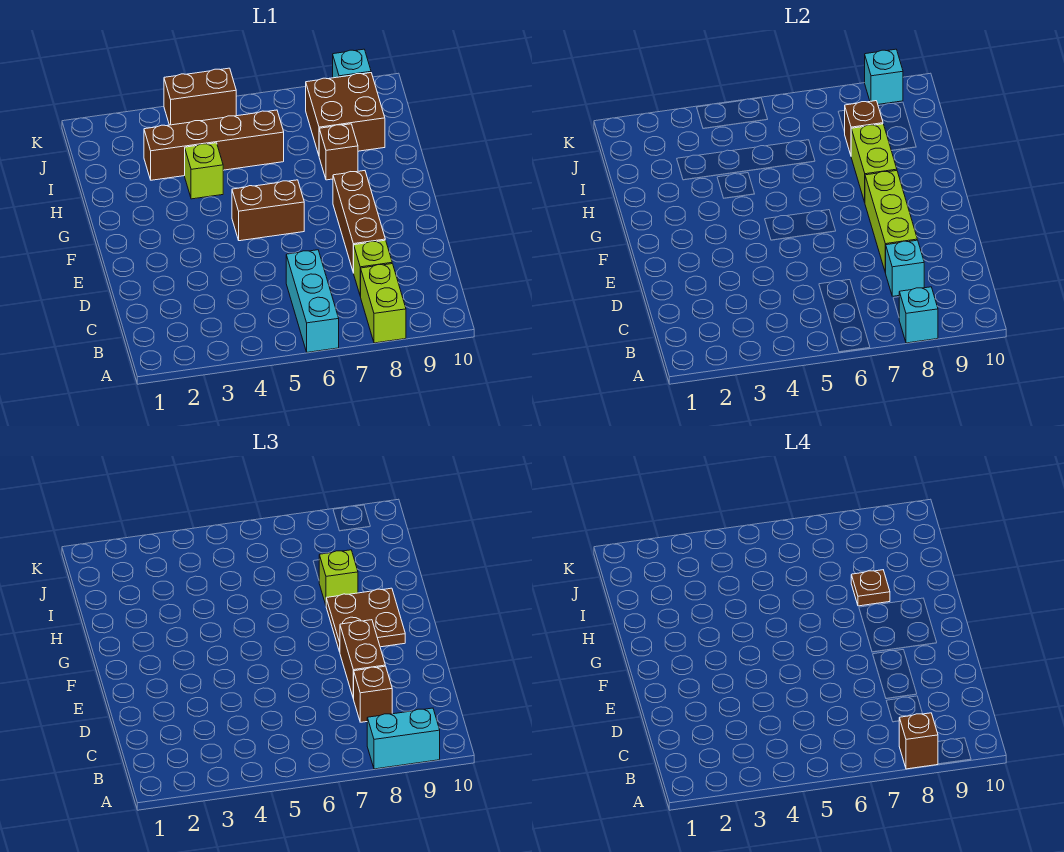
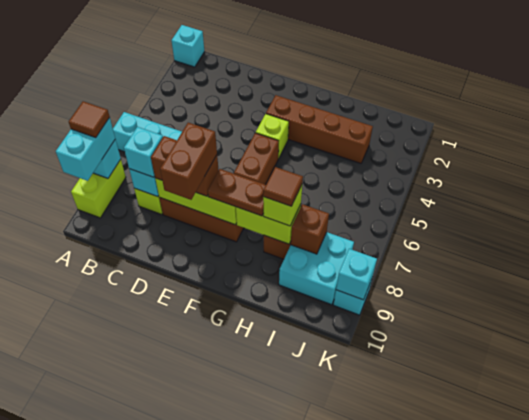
none -> cyan brick A1 level 1
lime brick A8:B8 level 1 -> lime brick A8:A9 level 1
brown brick A8 level 4 -> brown tile A8 level 4
brown brick C8 level 3 -> cyan brick C8 level 3
brown plate F8:G9 level 3 -> brown plate F8:G8 level 3
lime brick H4 level 1 -> lime brick F4 level 1
brown plate H8 level 4 -> brown tile H8 level 4
brown brick I3:I6 level 1 -> brown brick F3:I3 level 1
brown brick I8:J9 level 1 -> cyan brick I8:J9 level 1
brown brick K4:K5 level 1 -> brown brick E8:E9 level 4

